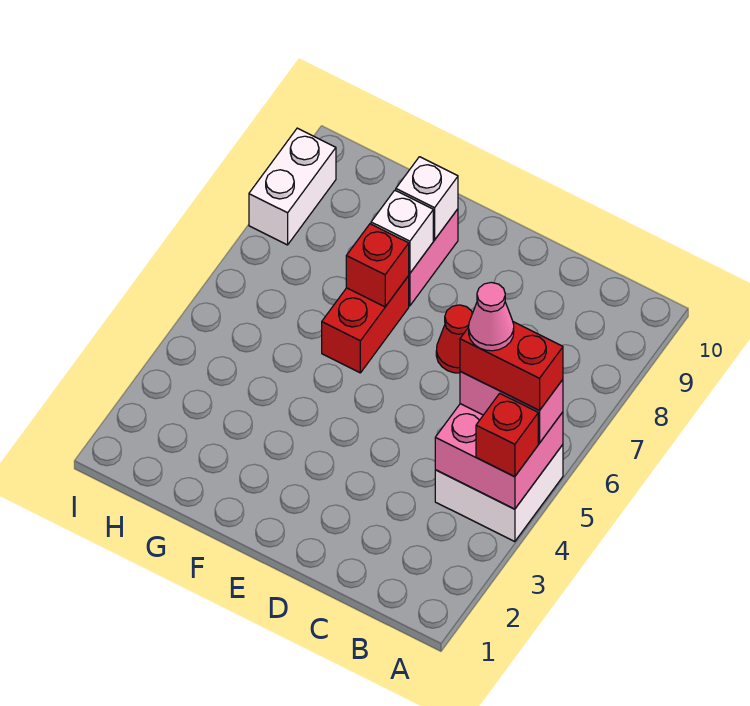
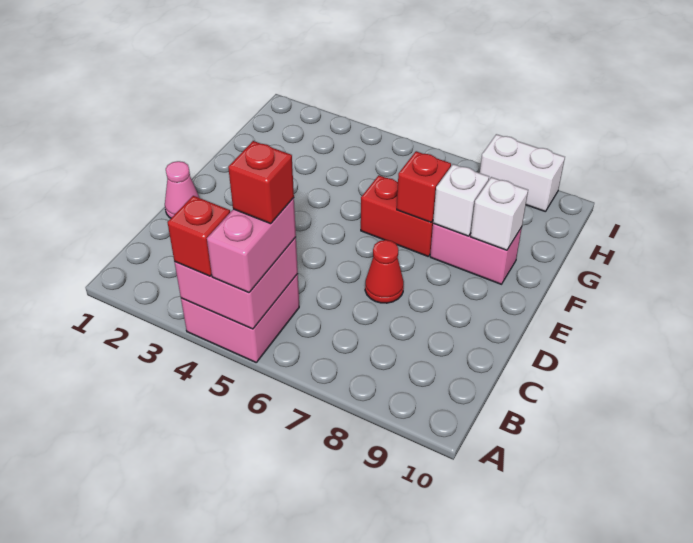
white brick A4:B5 level 1 -> pink brick A4:B5 level 1
red brick A5:B5 level 4 -> red brick B5 level 4
pink cone B5 level 5 -> pink cone D1 level 1

